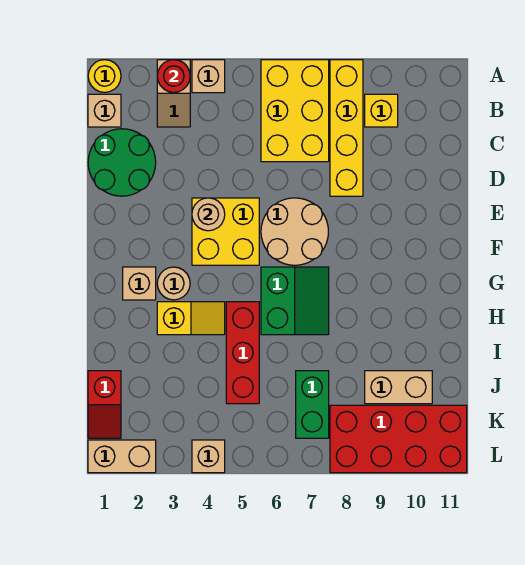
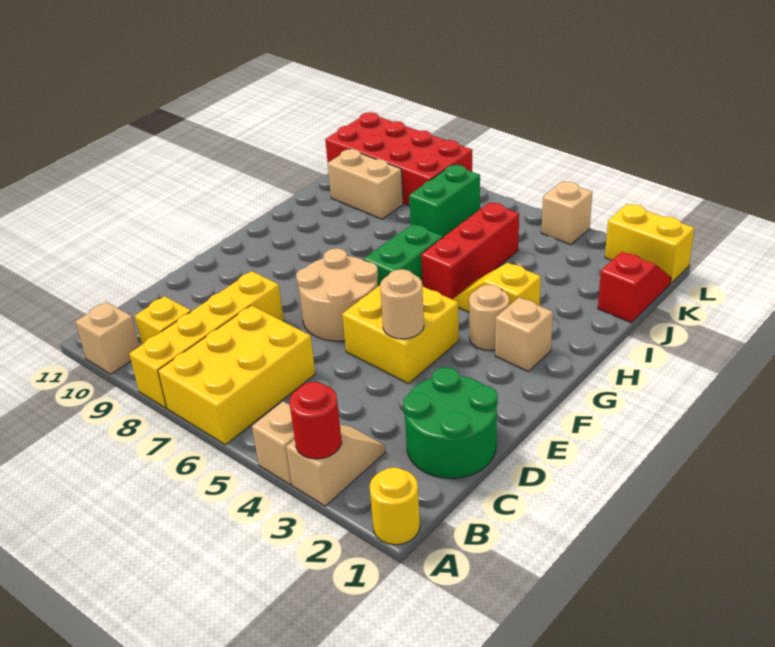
tan brick B1 level 1 -> tan brick A10 level 1
tan brick L1:L2 level 1 -> yellow brick L1:L2 level 1

